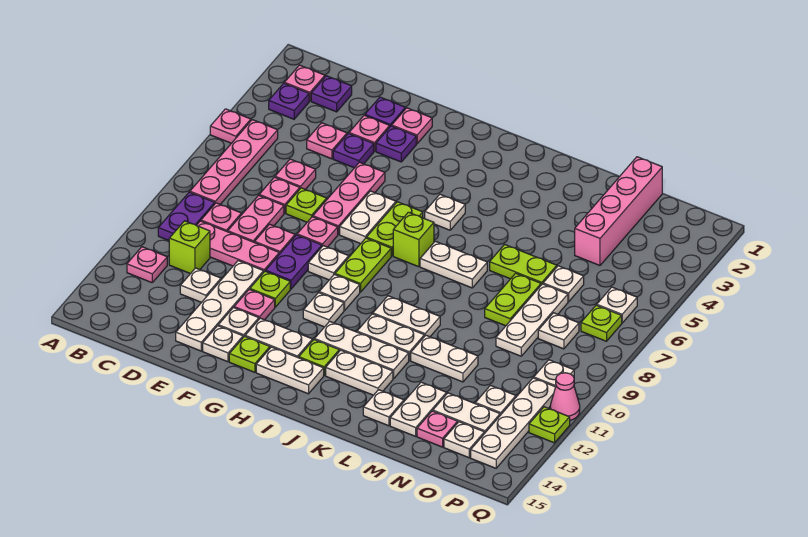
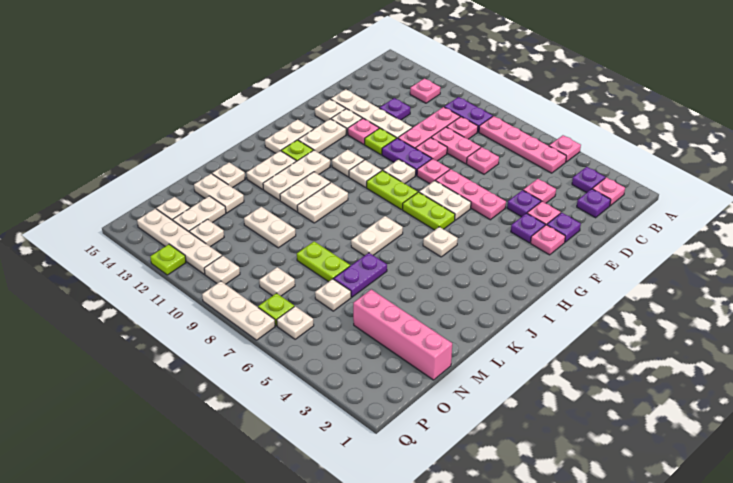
lime brick C11 level 1 -> none
pink plate D6 level 1 -> none
white plate D12 level 1 -> purple plate D12 level 1
lime plate E7 level 1 -> none
lime plate G14 level 1 -> none
lime brick I7 level 1 -> none
lime plate L6:M6 level 1 -> purple plate L6:M6 level 1
white plate L11:M11 level 1 -> white plate M10:M11 level 1
white plate N7:N9 level 1 -> white plate Q7:Q9 level 1
pink plate N14 level 1 -> none
pink cone Q11 level 1 -> none

